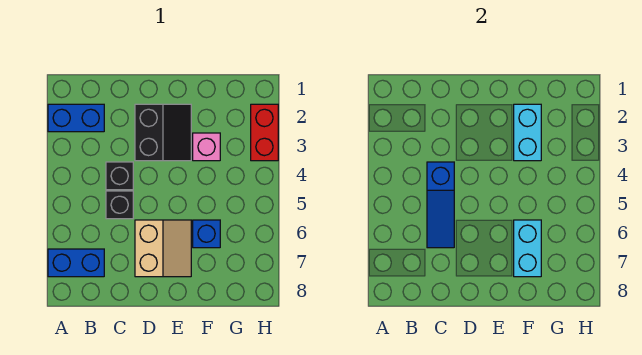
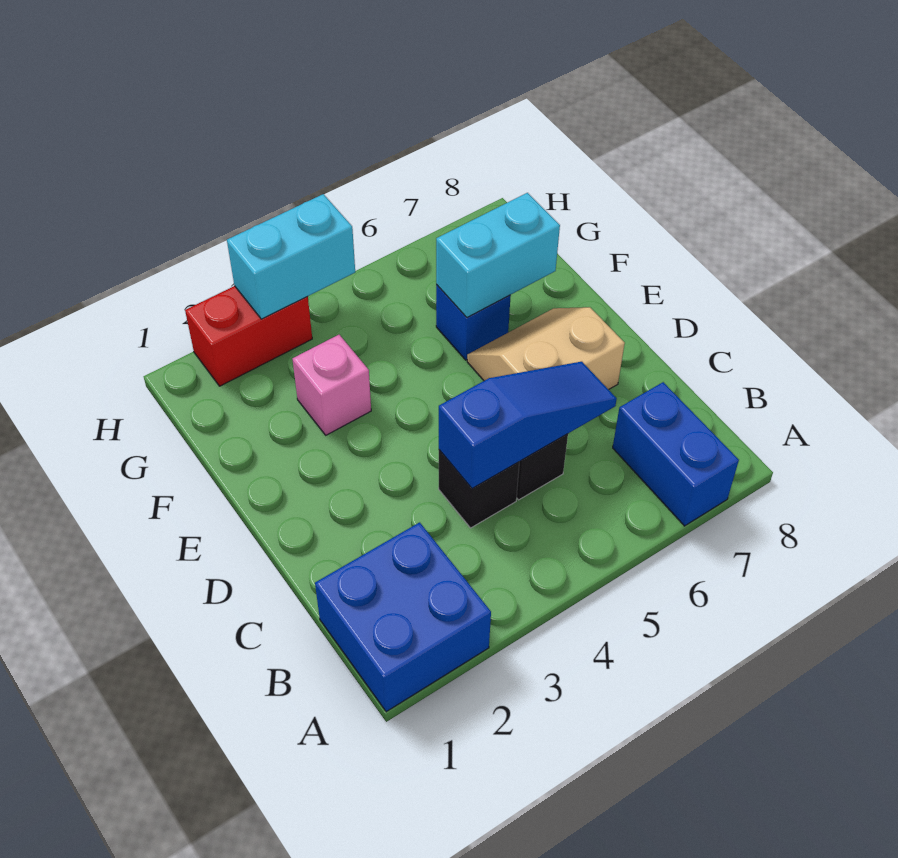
blue brick A2:B2 level 1 -> blue brick A1:B2 level 1
black slope D2:E3 level 1 top D -> none
cyan brick F2:F3 level 2 -> cyan brick H3:H4 level 2

